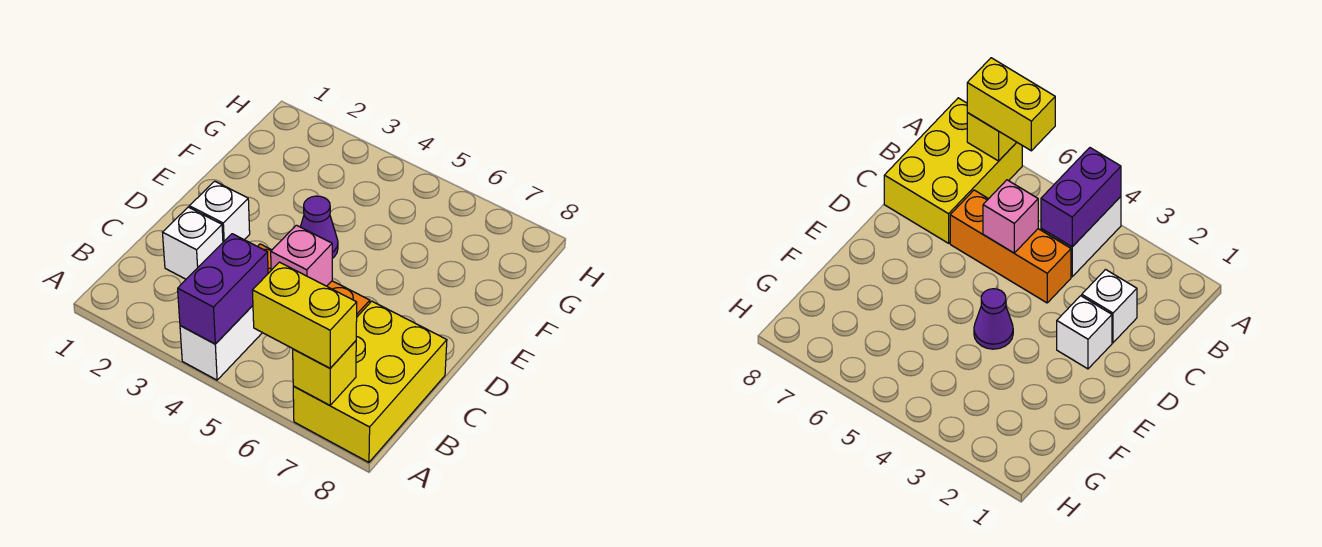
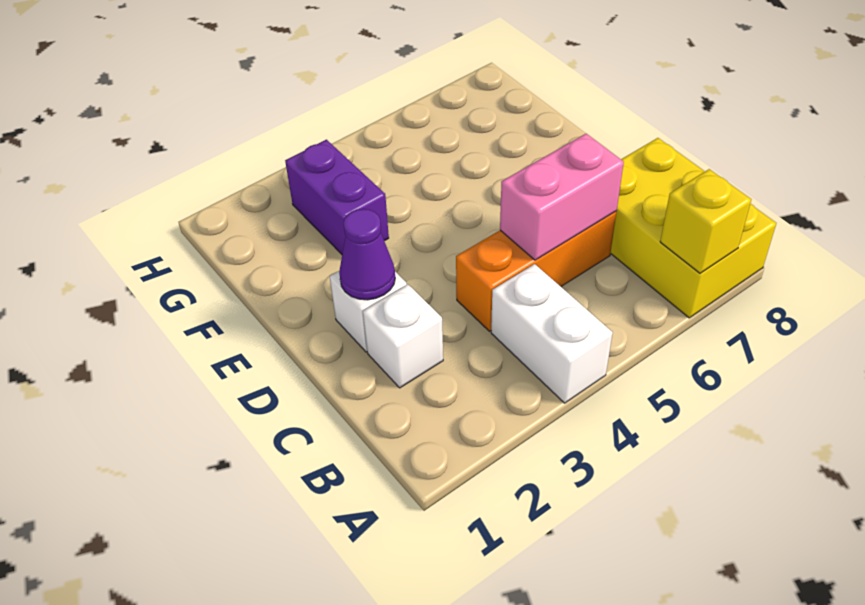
purple brick A4:B4 level 2 -> purple brick F3:G3 level 1
yellow brick A6:A7 level 3 -> none
pink brick C5 level 2 -> pink brick C5:C6 level 2
purple cone E4 level 1 -> purple cone D2 level 2

